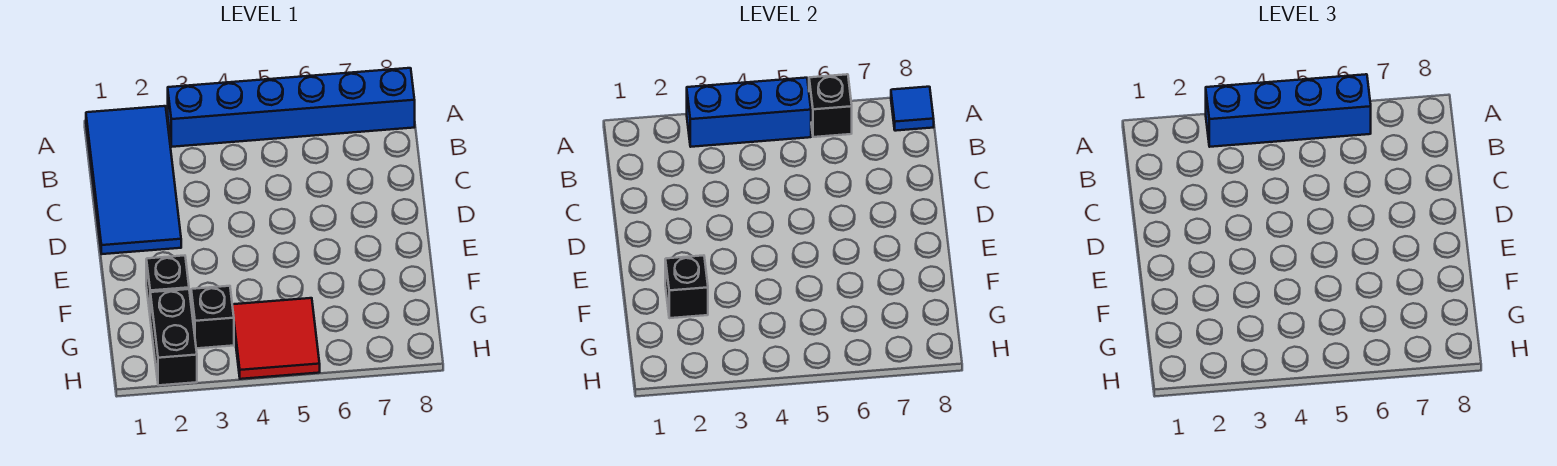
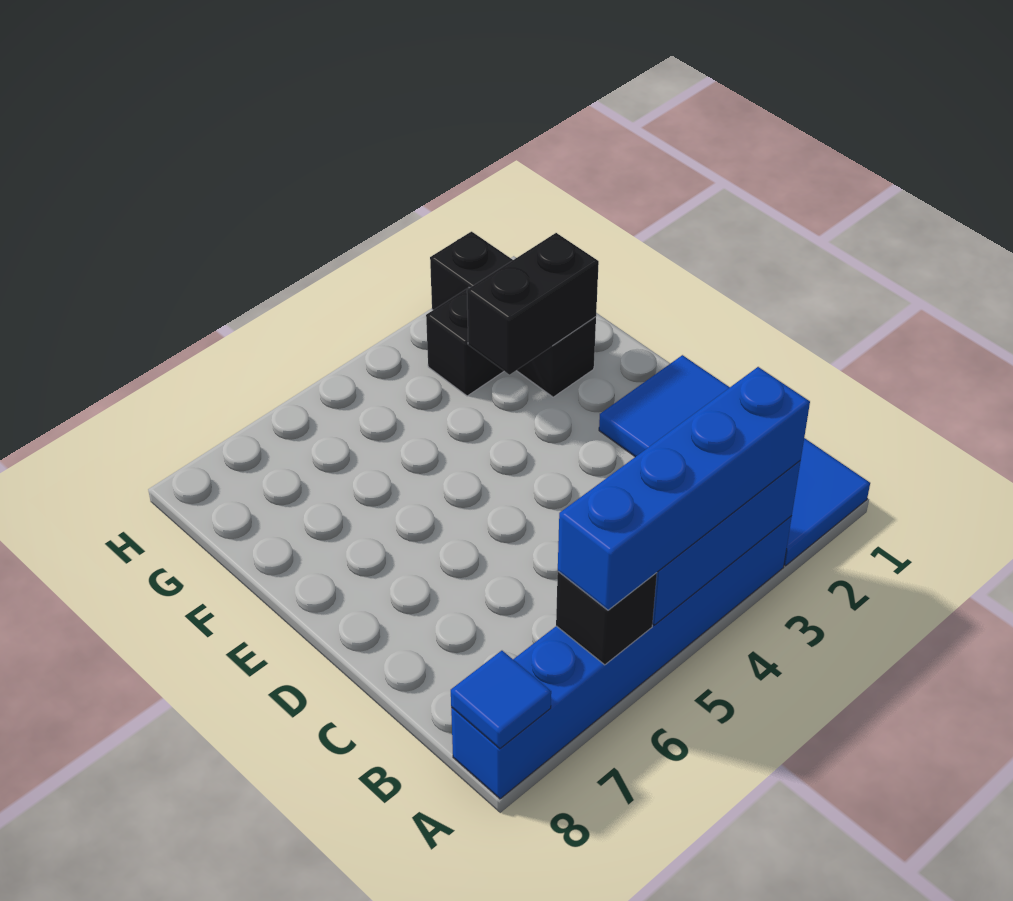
black brick F2 level 2 -> black brick F2:F3 level 2
red tile G4:H5 level 1 -> none

